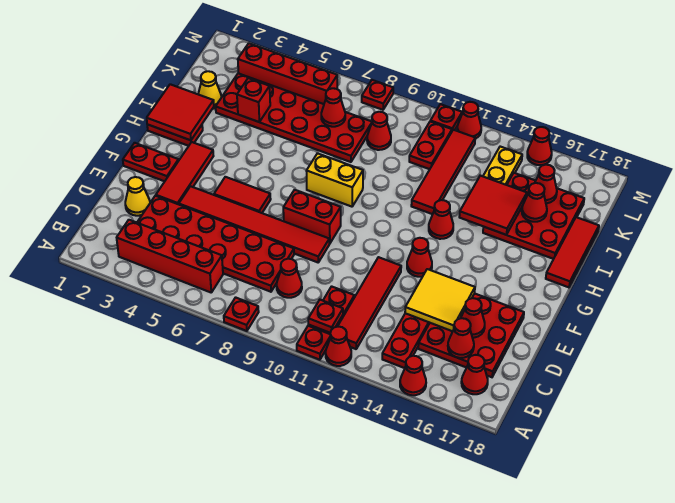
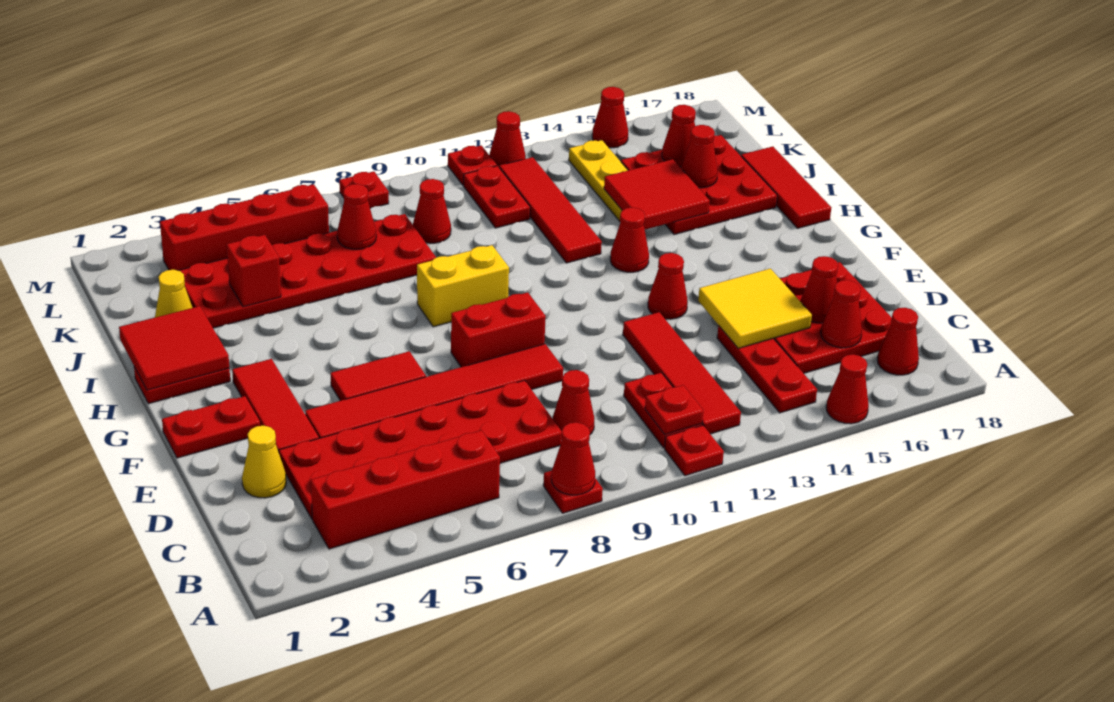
red cone A12 level 1 -> red cone A8 level 2

